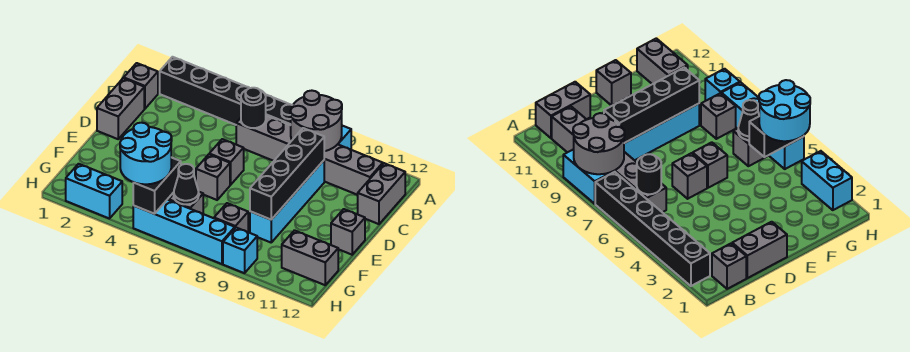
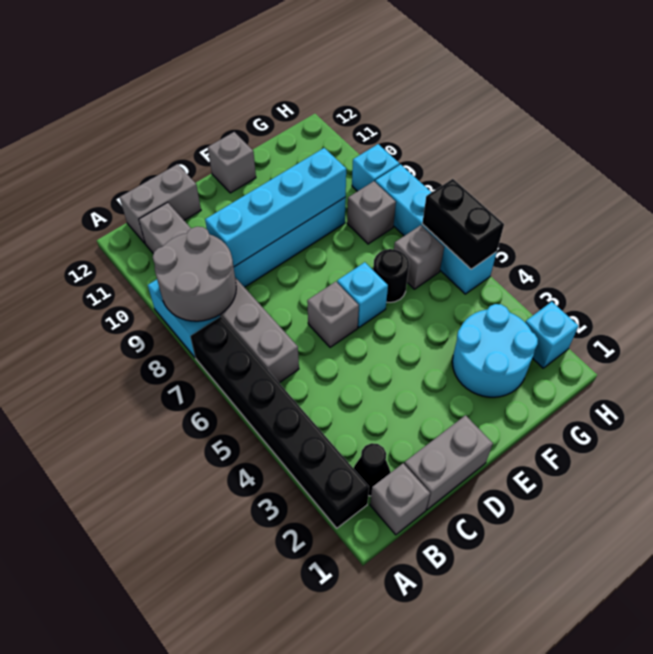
black round brick B6 level 2 -> black round brick F6 level 1
black brick C9:F9 level 2 -> cyan brick C9:F9 level 2
grey brick E6 level 1 -> cyan brick E6 level 1
cyan round brick G4:H5 level 3 -> cyan round brick F2:G3 level 1
black brick G5:H5 level 2 -> black brick H5:H6 level 2
black cone G6 level 2 -> black cone B2 level 1
grey brick G11:G12 level 1 -> none
cyan brick H2:H3 level 1 -> cyan brick H2 level 1

